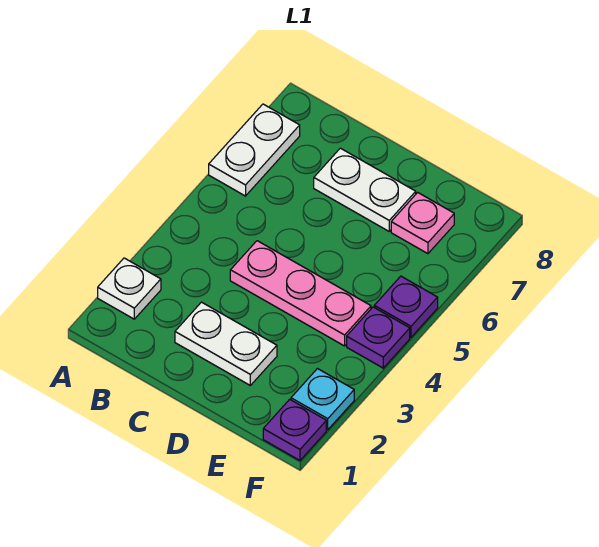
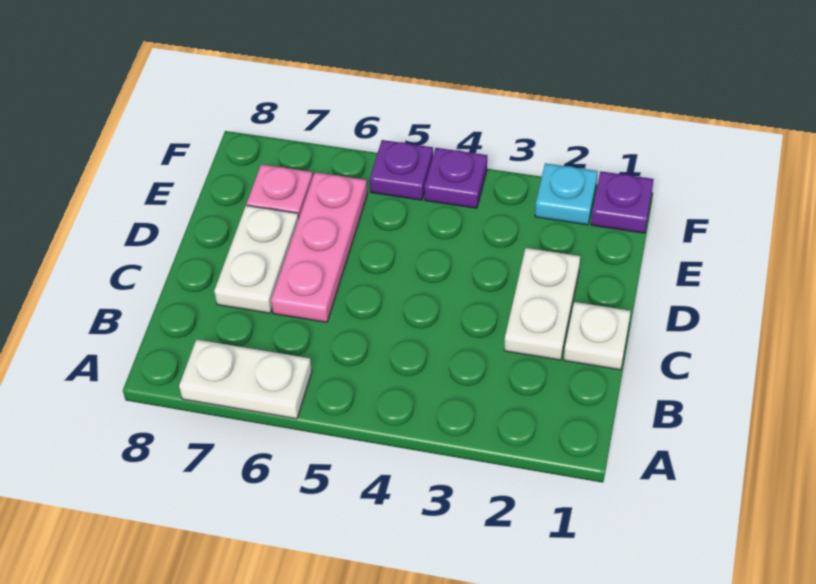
white plate A2 level 1 -> white plate C1 level 1
pink plate C4:E4 level 1 -> pink plate C6:E6 level 1

